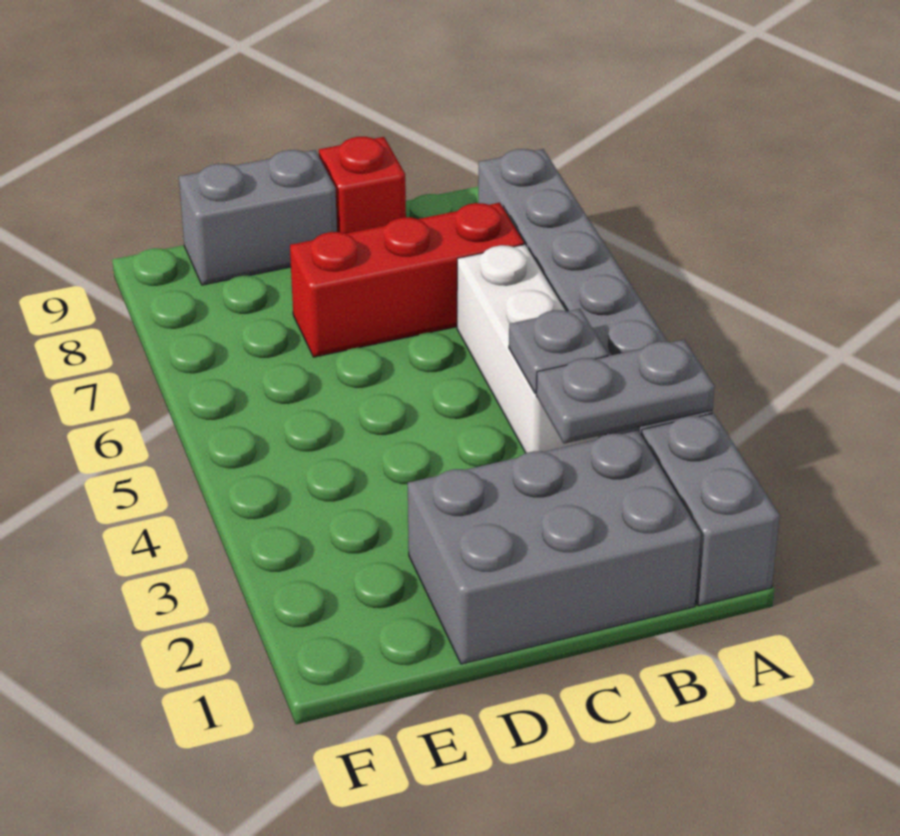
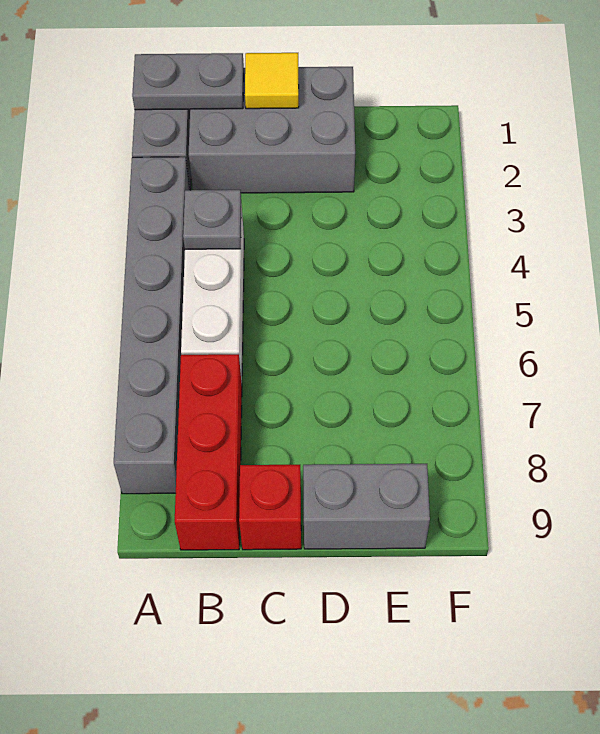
grey plate A3:B3 level 2 -> grey plate A1:B1 level 2
red brick B7:D7 level 1 -> red brick B7:B9 level 1
none -> yellow tile C1 level 2

